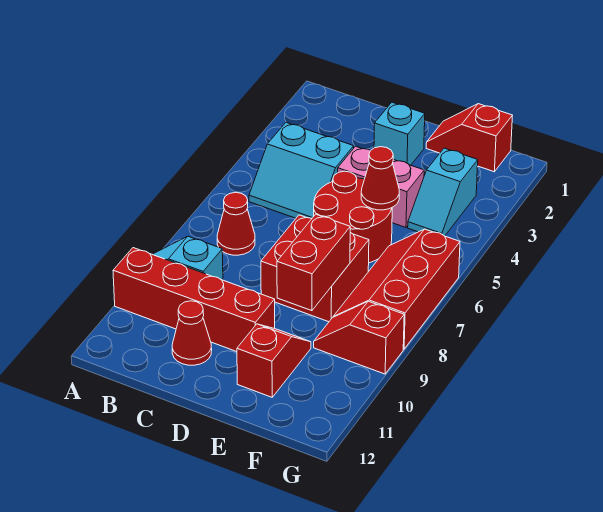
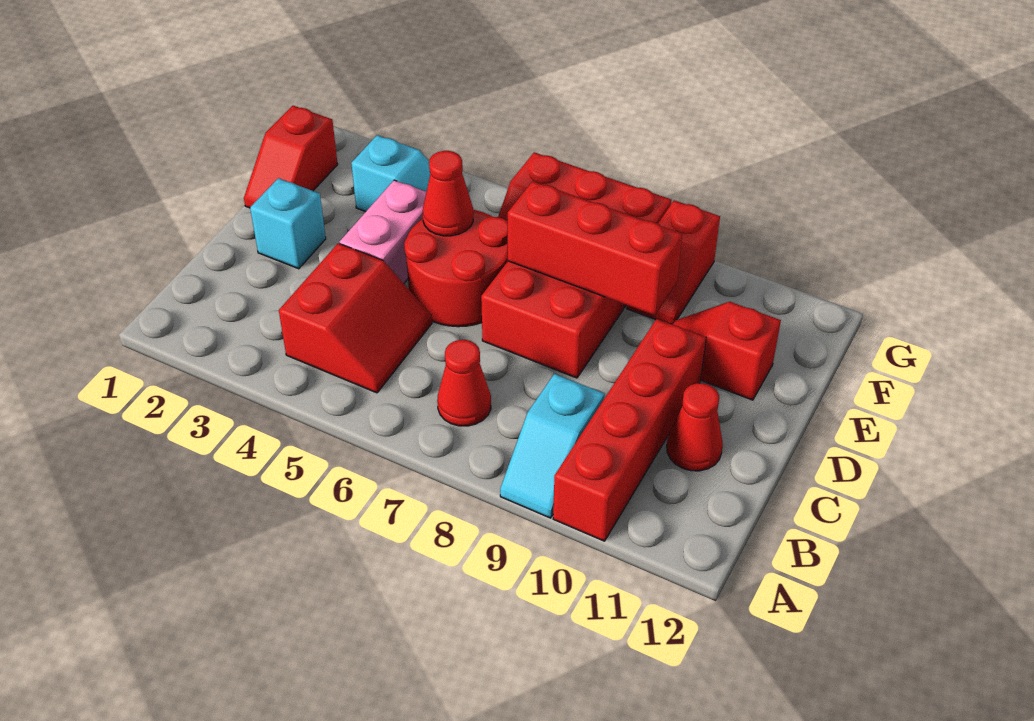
cyan slope B4:C5 level 1 top 4 -> red slope B4:C5 level 1 top 4
red brick E8:E9 level 2 -> red brick E7:E9 level 2

